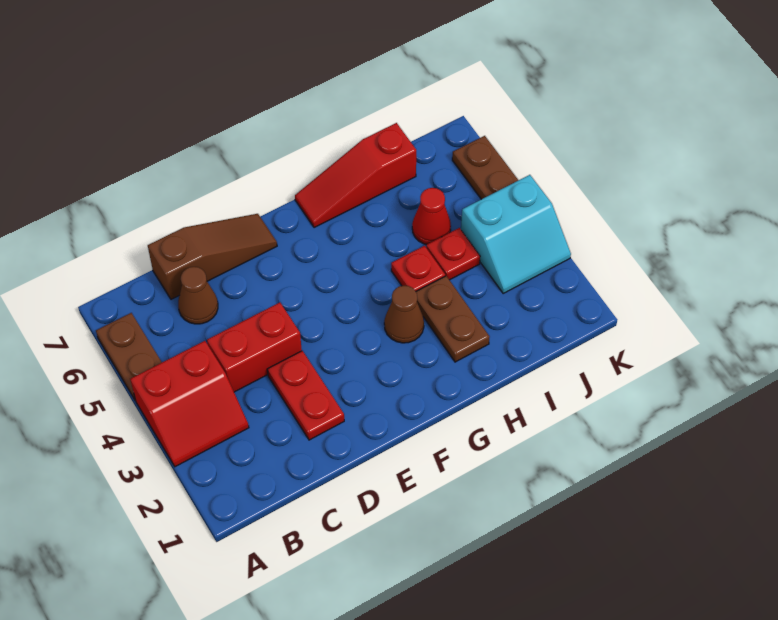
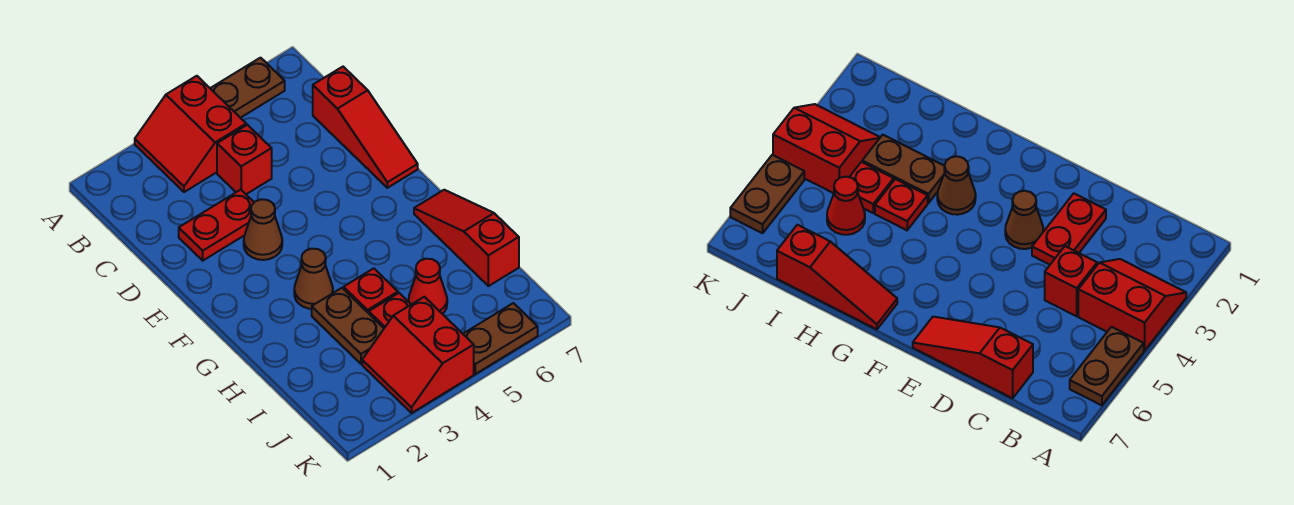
red brick C4:D4 level 1 -> red brick C4 level 1
brown cone C6 level 1 -> brown cone E3 level 1
brown slope C7:E7 level 1 top C -> red slope C7:E7 level 1 top C
brown plate H2:H3 level 1 -> brown plate H3:I3 level 1
cyan slope J3:K4 level 1 top 4 -> red slope J3:K4 level 1 top 4

